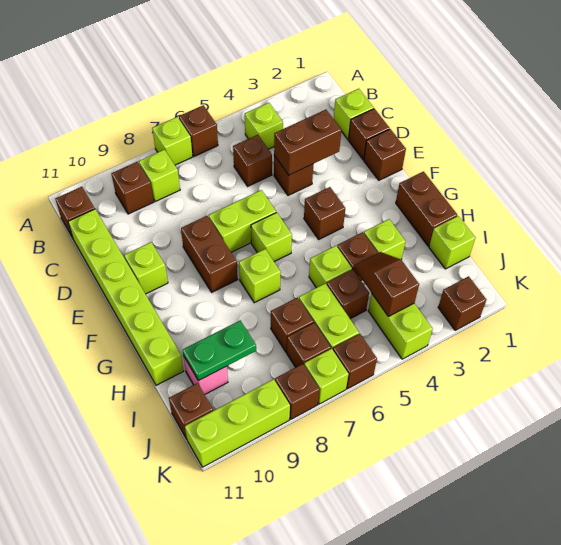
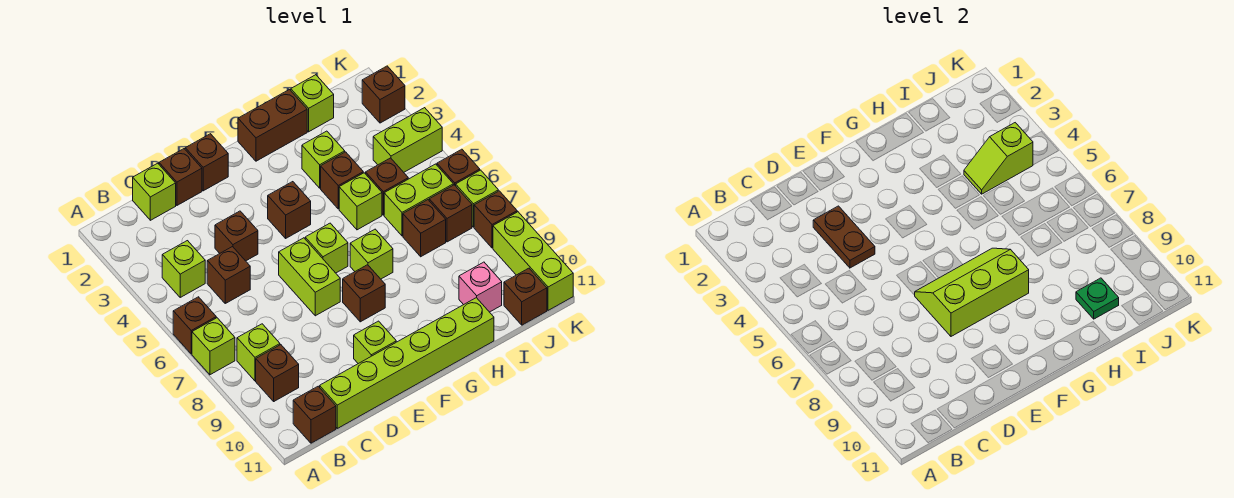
brown brick D3:D4 level 2 -> brown plate D3:D4 level 2
none -> lime slope E7:G8 level 2 top 8
brown brick E8:F8 level 1 -> brown brick F8 level 1
brown slope I4:J4 level 2 top J -> lime slope I4:J4 level 2 top J
green plate I9:I10 level 2 -> green plate I10 level 2

